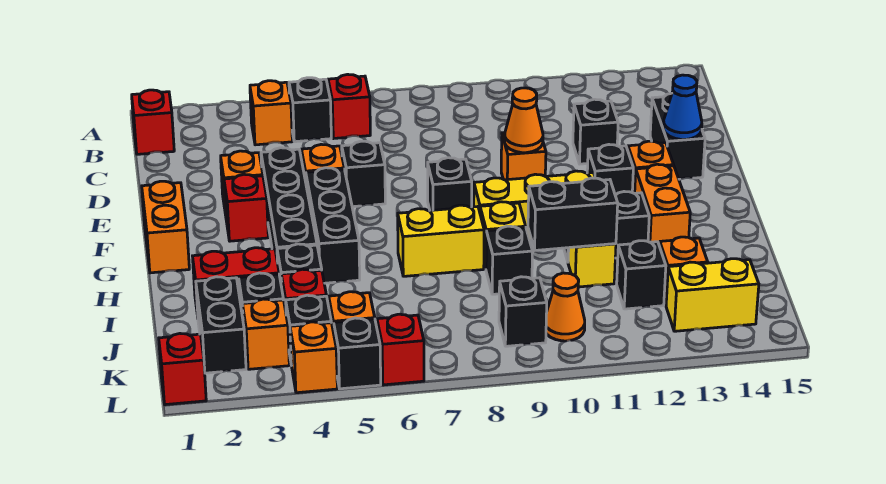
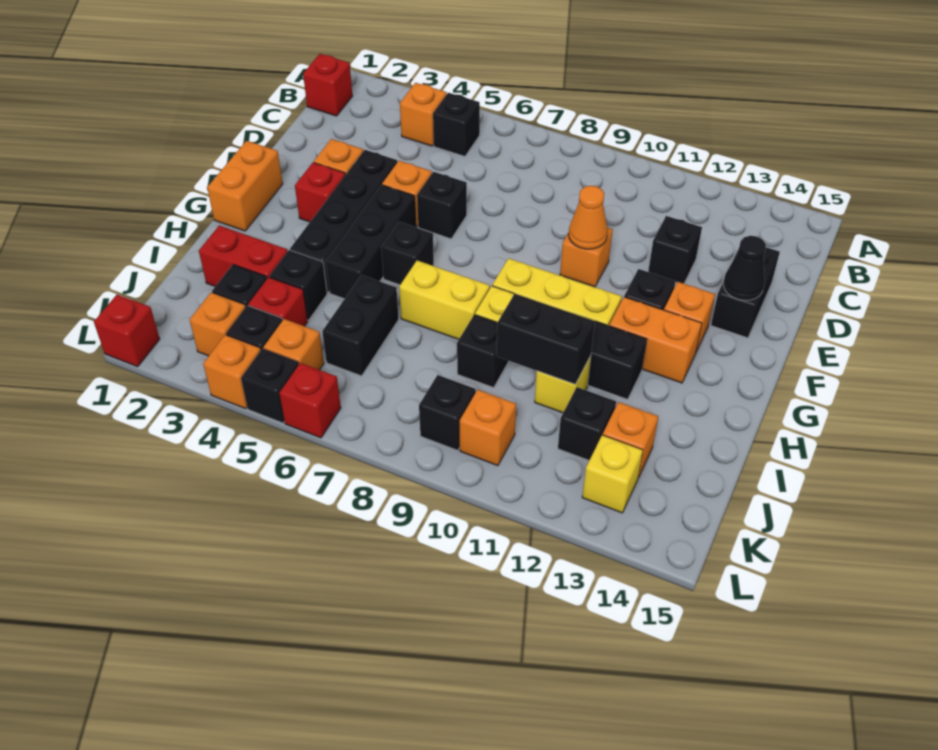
red brick B6 level 1 -> none
blue cone E14 level 2 -> black cone E14 level 2
black brick F8 level 1 -> black brick G6 level 1
orange brick G13:H13 level 1 -> orange brick G12:G13 level 1
black brick J2:K2 level 1 -> black brick I6:J6 level 1
orange cone K10 level 1 -> orange brick K10 level 1
yellow brick K13:K14 level 1 -> yellow brick K13 level 1

